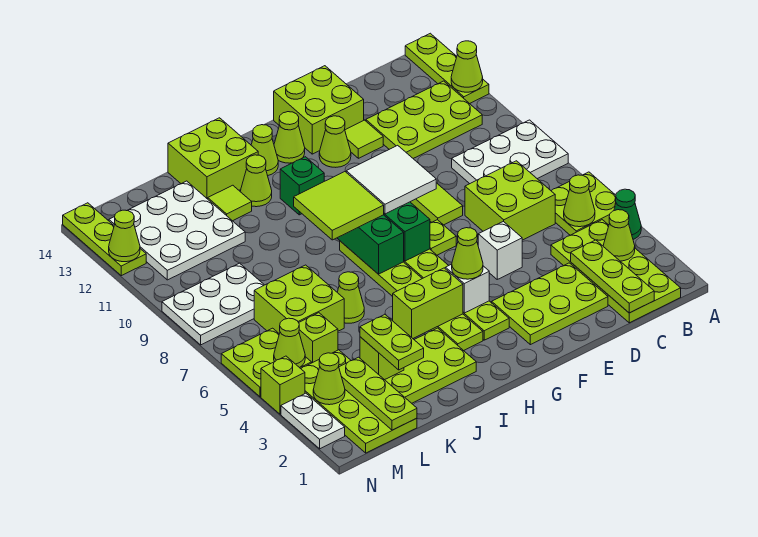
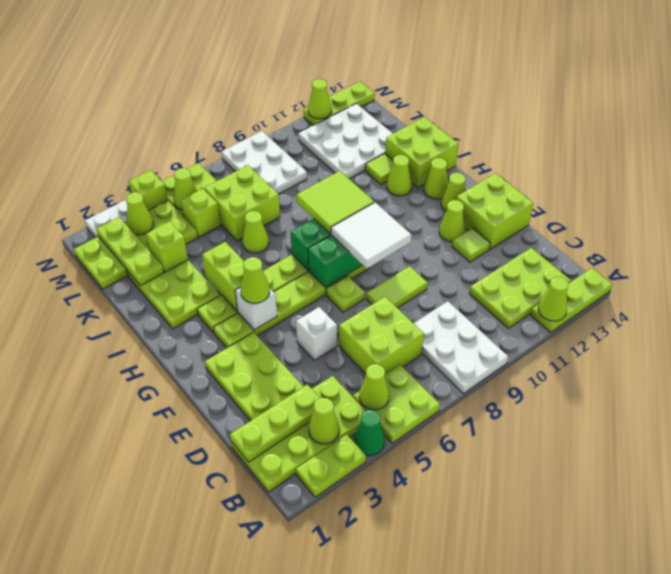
lime plate B11:D12 level 1 -> lime plate B11:C13 level 1
green brick H11 level 1 -> none
lime plate K2:K3 level 3 -> lime plate A2:A3 level 1
lime plate L1:L3 level 2 -> lime plate K2:M2 level 2

